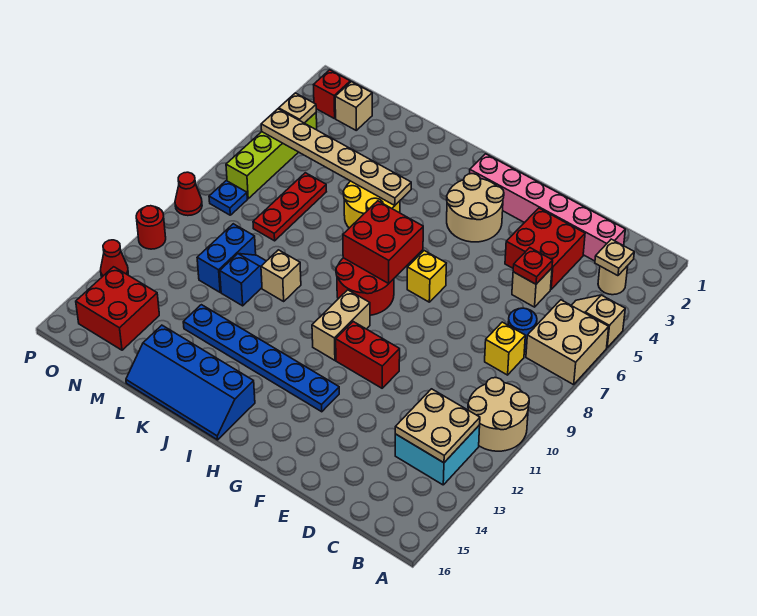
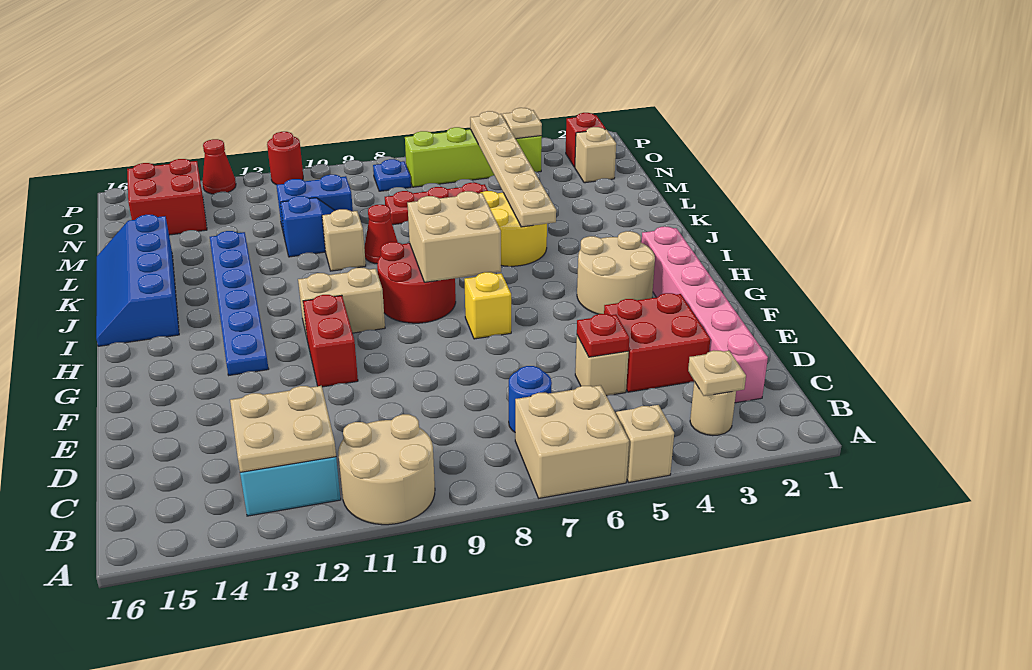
yellow brick C8 level 1 -> none
red brick H7:I8 level 2 -> tan brick H7:I8 level 2
red cone P9 level 1 -> red cone K9 level 1

